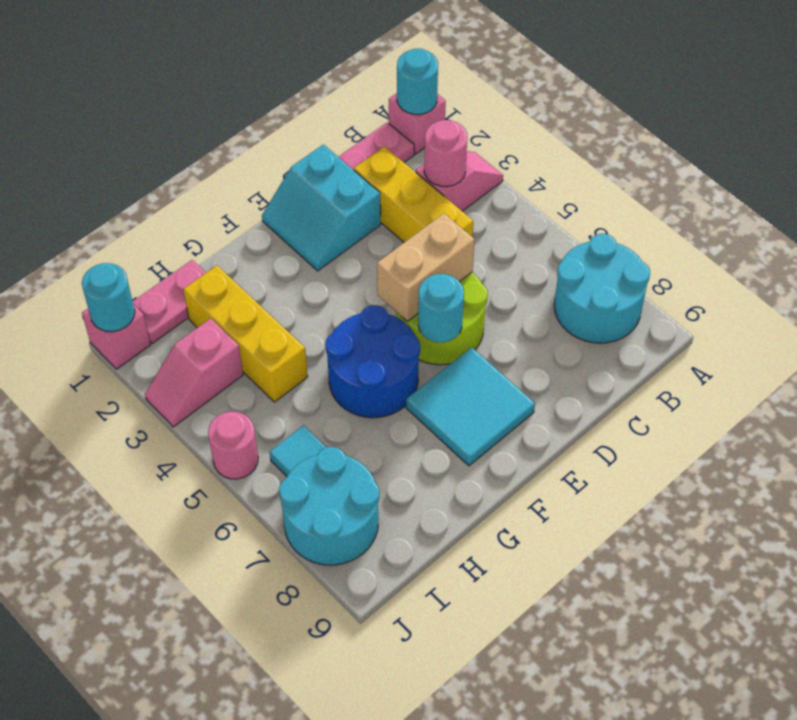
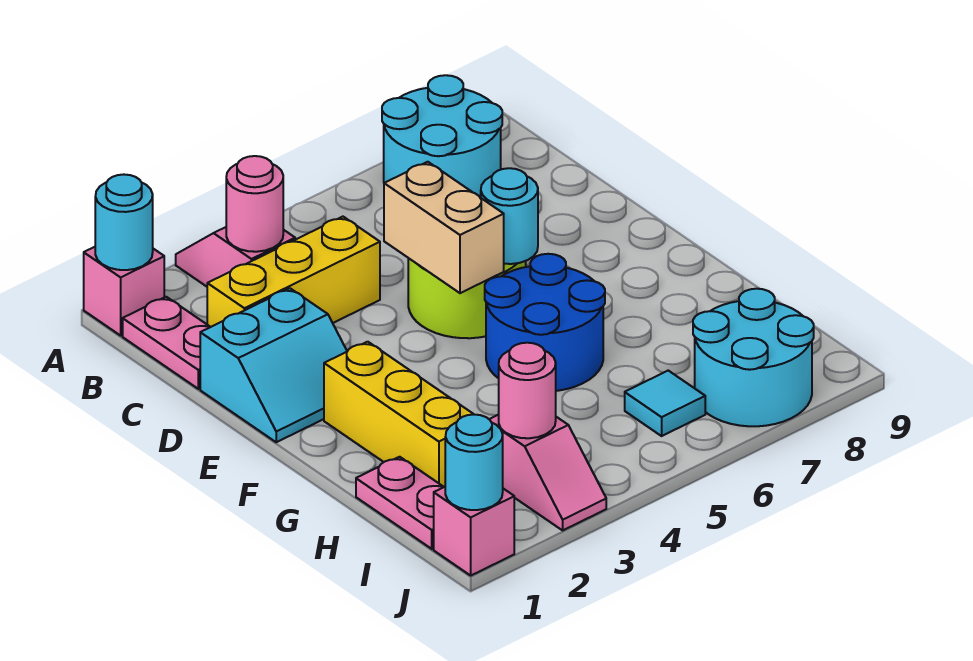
cyan tile E7:F8 level 1 -> none
yellow brick H2:H4 level 1 -> yellow brick F2:H2 level 1
pink round brick J5 level 1 -> pink round brick I3 level 2

